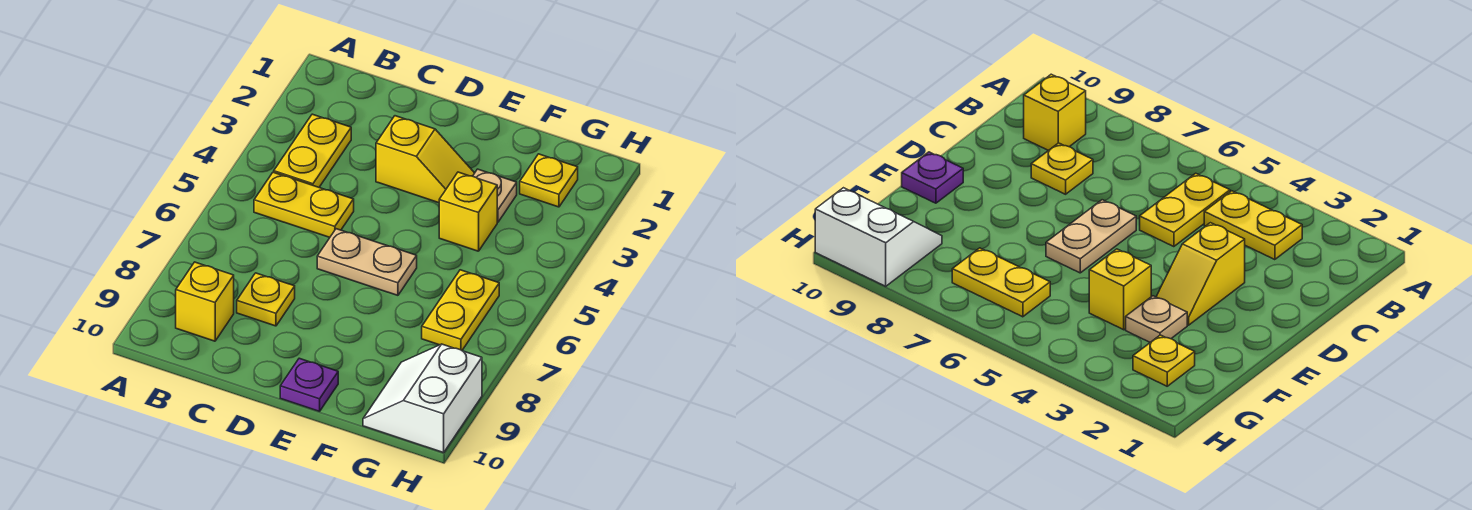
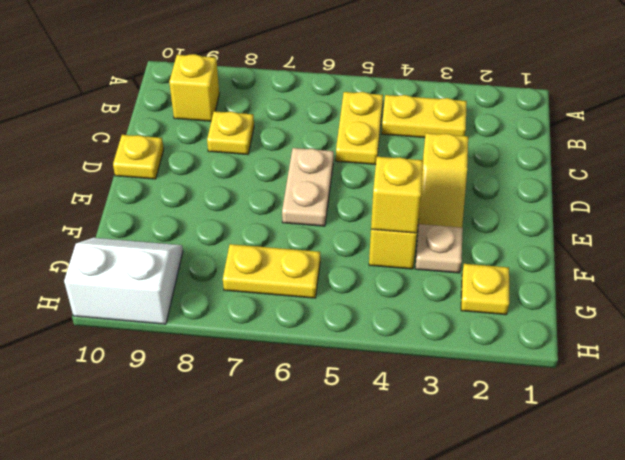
none -> yellow plate D10 level 1
purple plate E10 level 1 -> none
none -> yellow brick F4 level 2

